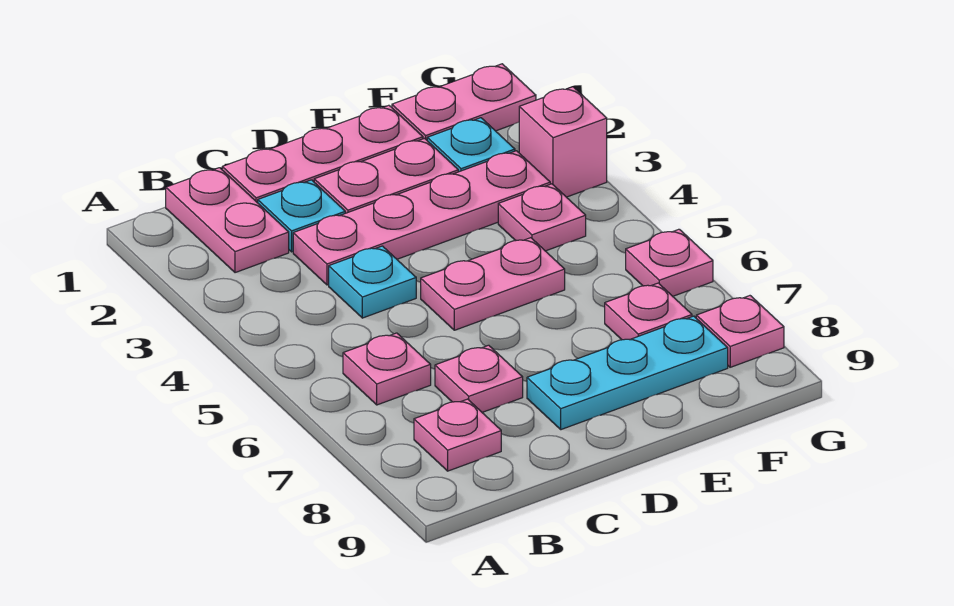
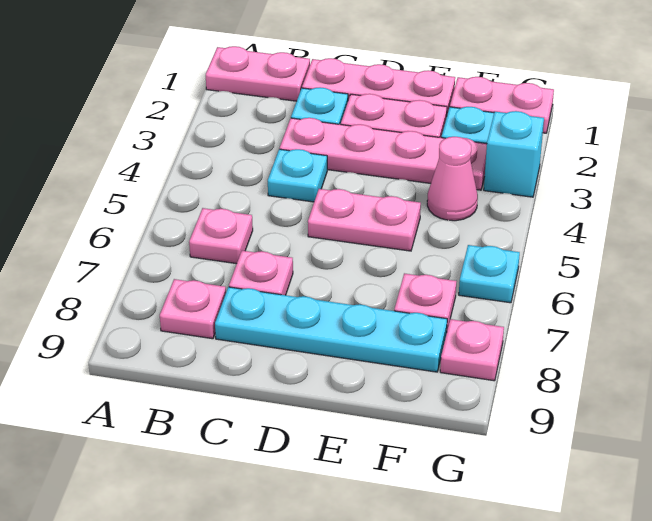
pink plate B1:B2 level 1 -> pink plate A1:B1 level 1
cyan plate D8:F8 level 1 -> cyan plate C8:F8 level 1
pink plate F4 level 1 -> pink cone F4 level 1
pink brick G3 level 1 -> cyan brick G3 level 1
pink plate G6 level 1 -> cyan plate G6 level 1

